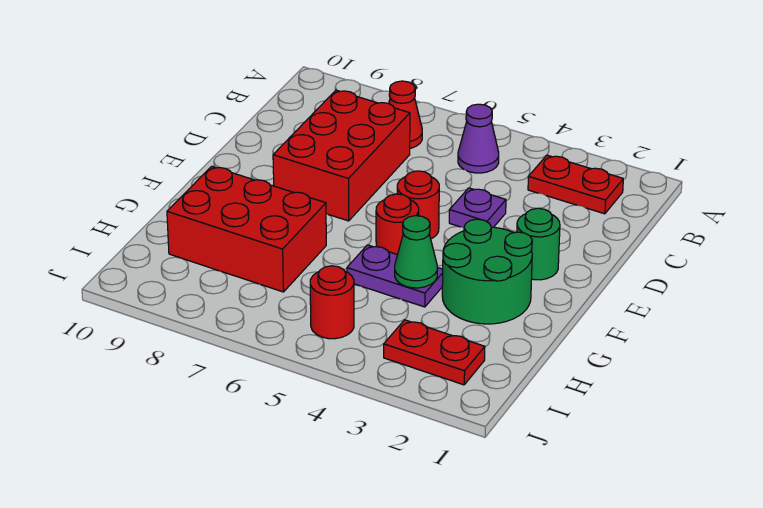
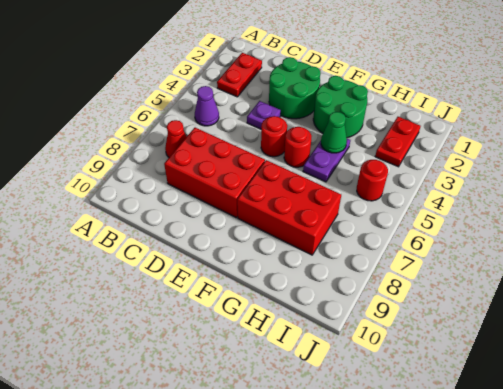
green round brick E2 level 1 -> green round brick D2:E3 level 1
red brick G7:H9 level 1 -> red brick F7:H8 level 1

